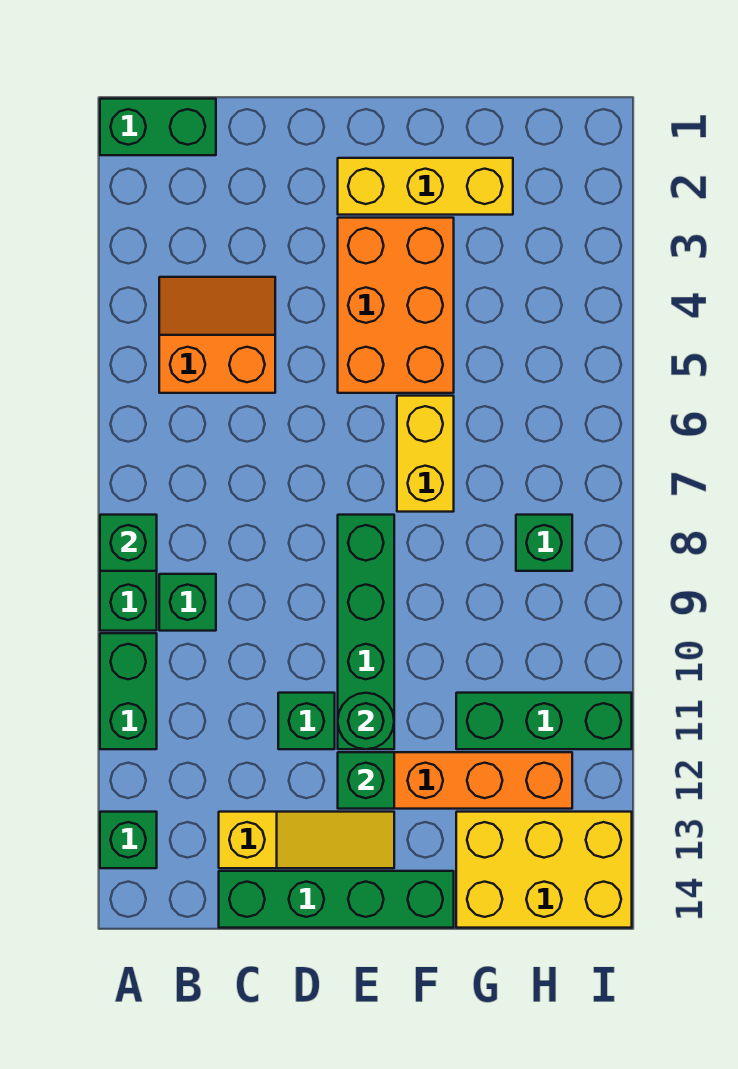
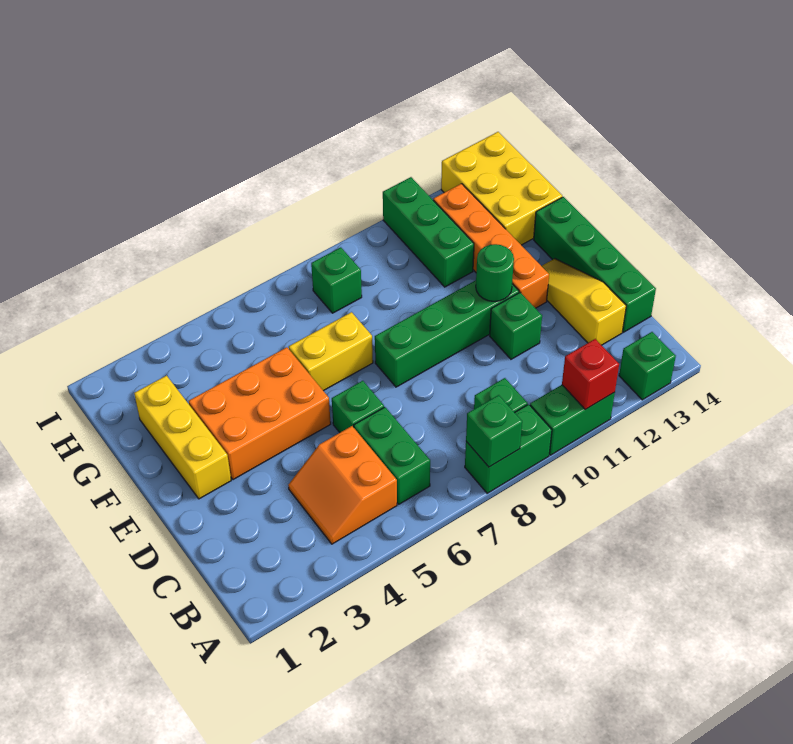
green brick A1:B1 level 1 -> green brick B6:C6 level 1
none -> red brick A11 level 2
green brick E12 level 2 -> green brick D6 level 1

